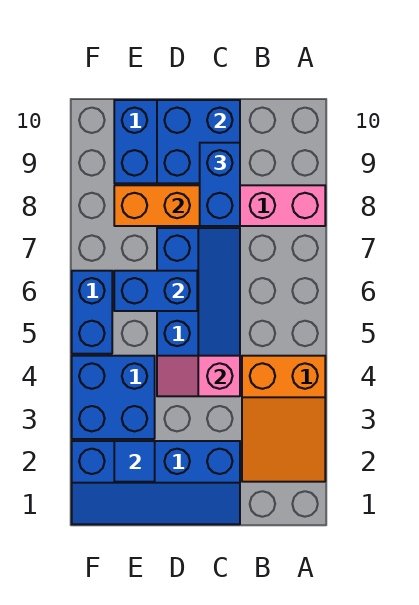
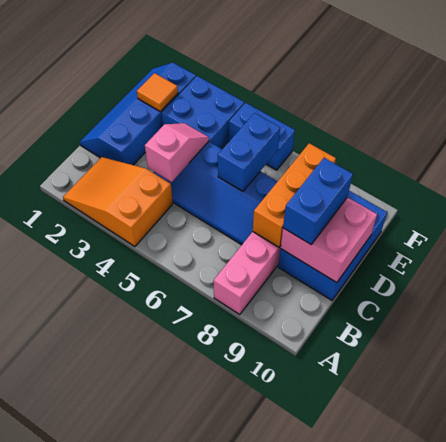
blue brick C8:C9 level 3 -> blue brick C9:D9 level 3
blue brick C9:D10 level 2 -> pink brick C9:D10 level 2
blue tile E2 level 2 -> orange tile E2 level 2

